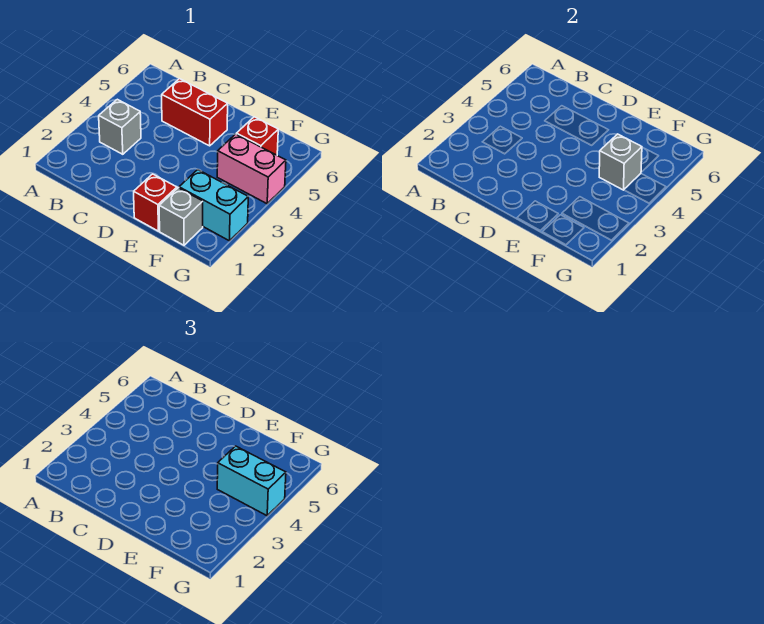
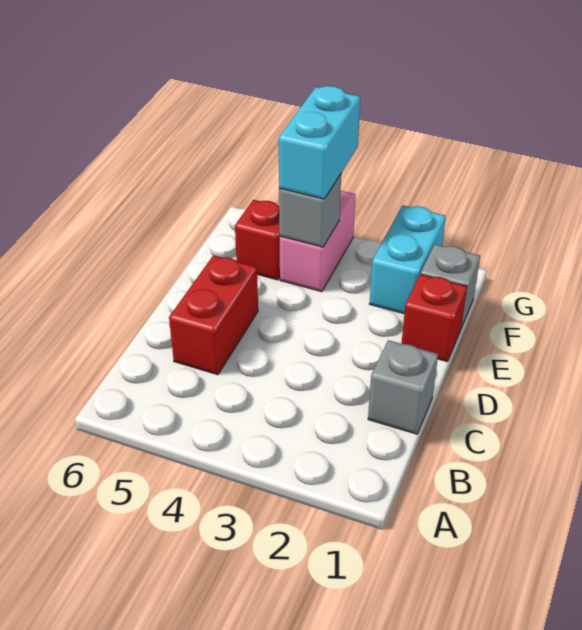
grey brick B3 level 1 -> grey brick C1 level 1

